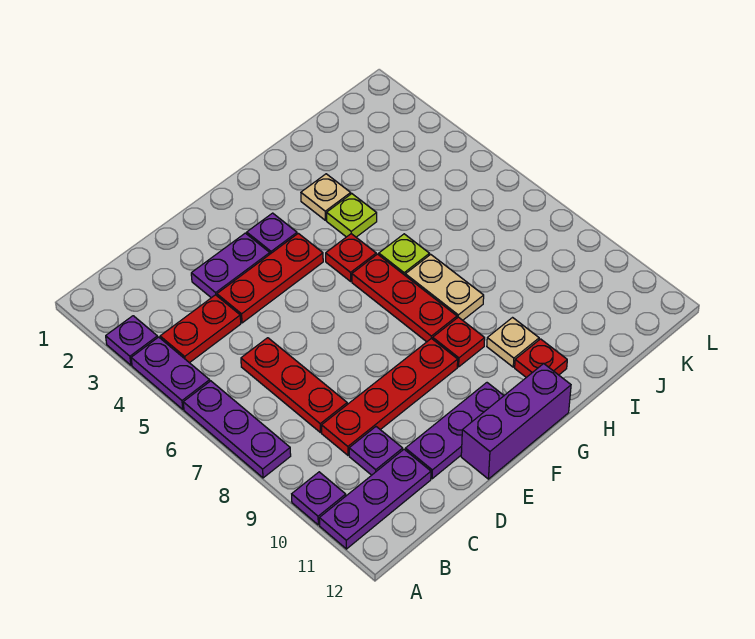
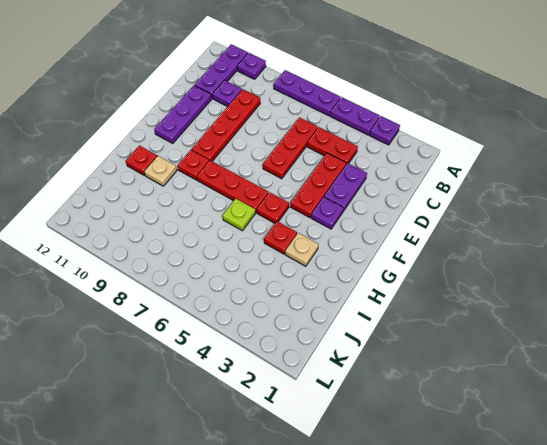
red plate B4:C4 level 1 -> red plate C4:C5 level 1
red plate C6:C8 level 1 -> red plate C6:E6 level 1
purple brick E12:G12 level 1 -> none
lime plate H4 level 1 -> red plate H4 level 1
tan plate H7:H8 level 1 -> none

